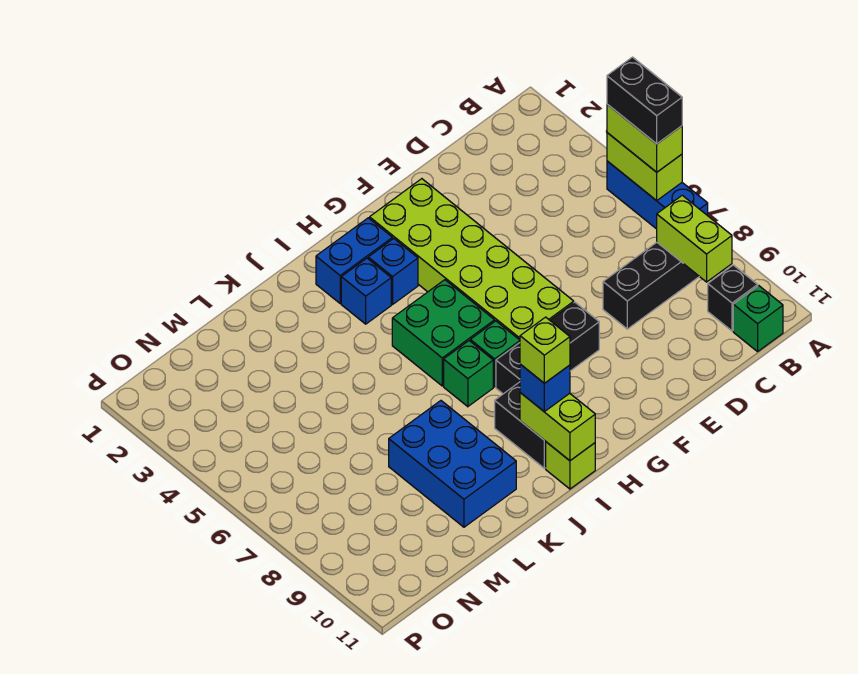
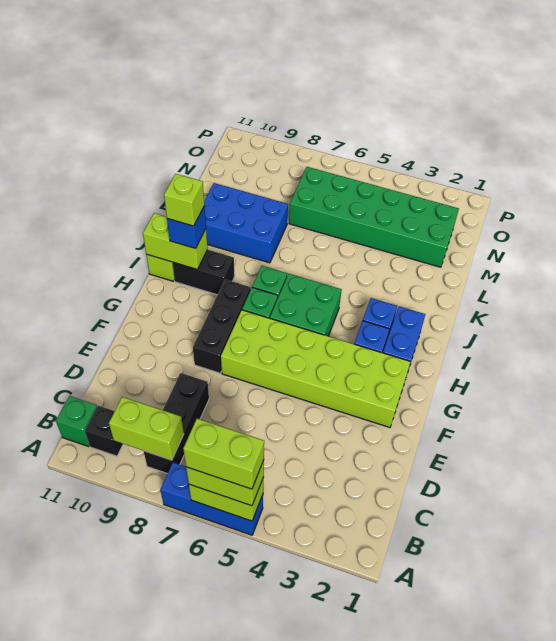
black brick A5:A6 level 4 -> lime brick A5:A6 level 4
none -> green brick M2:N7 level 1

